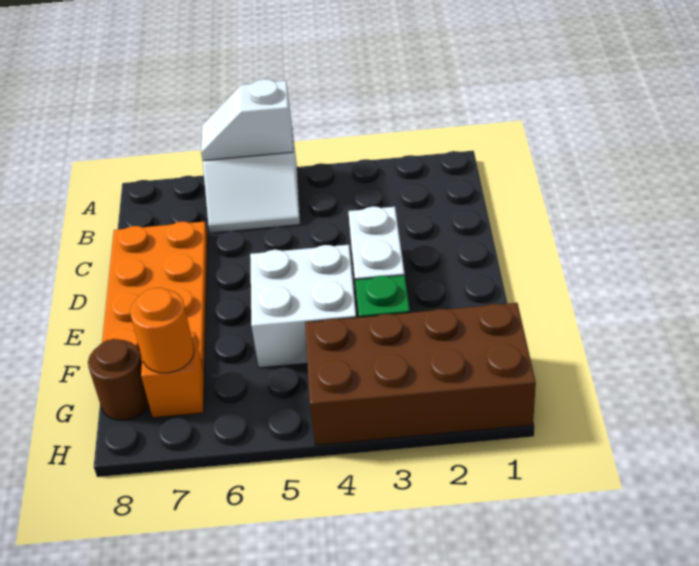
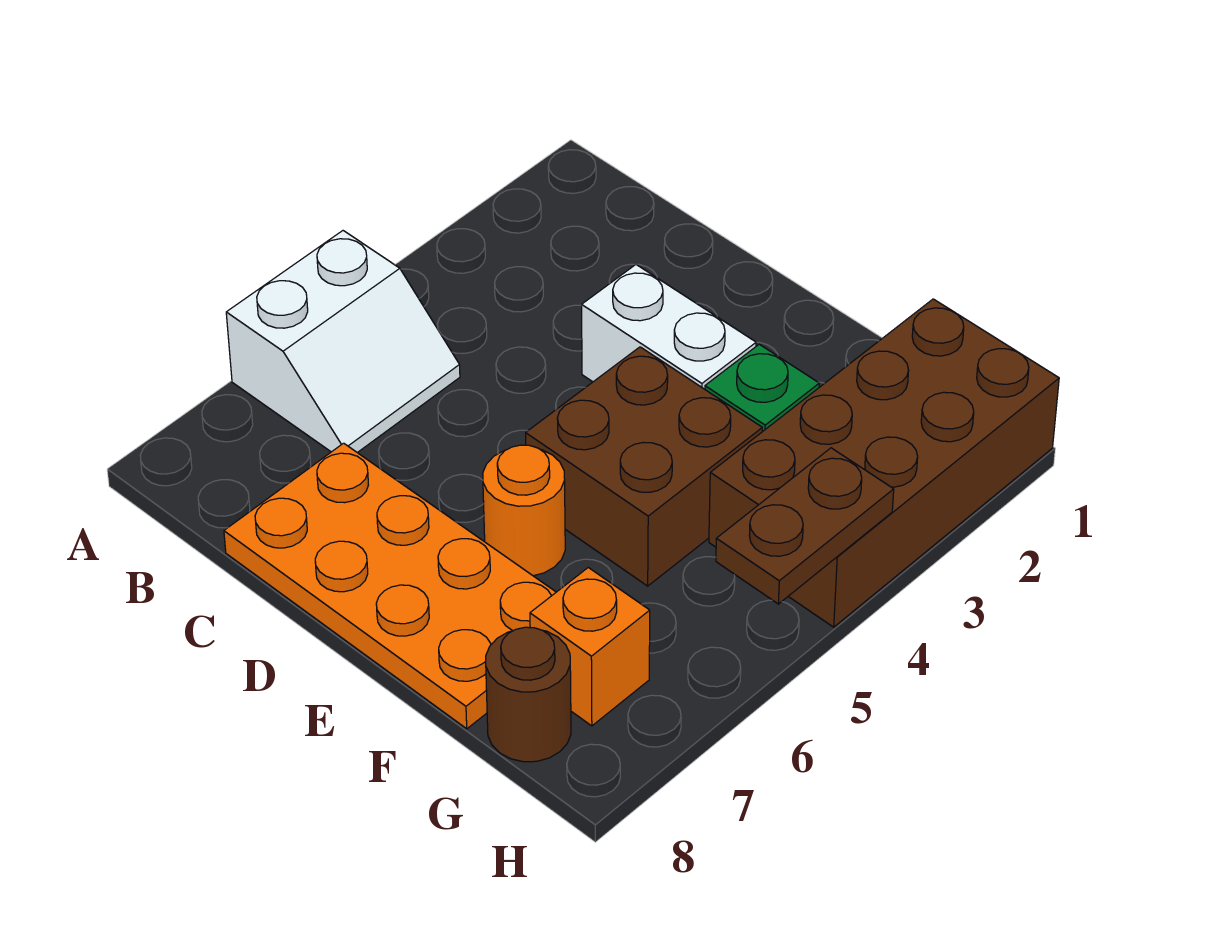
white slope A5:A6 level 2 top 5 -> none
white brick E4:F5 level 1 -> brown brick E4:F5 level 1
orange round brick G7 level 2 -> orange round brick E6 level 1
none -> brown plate H4:H5 level 2

